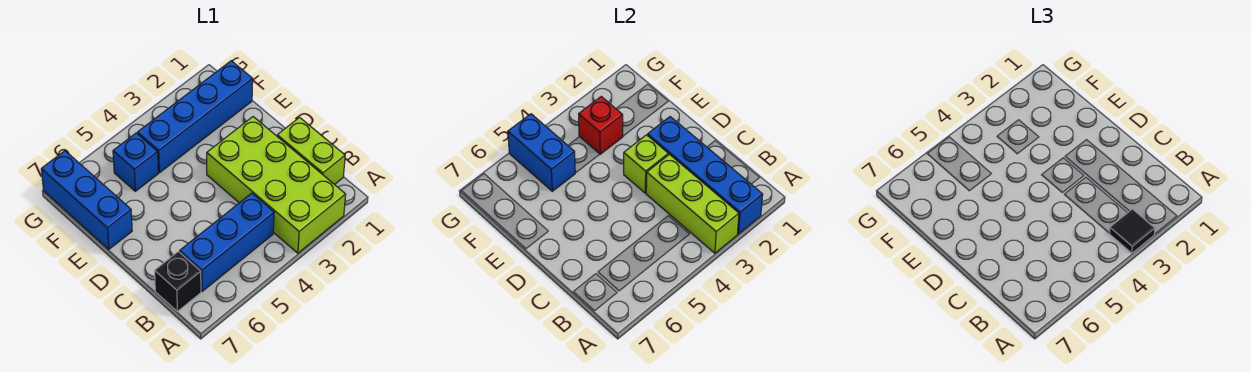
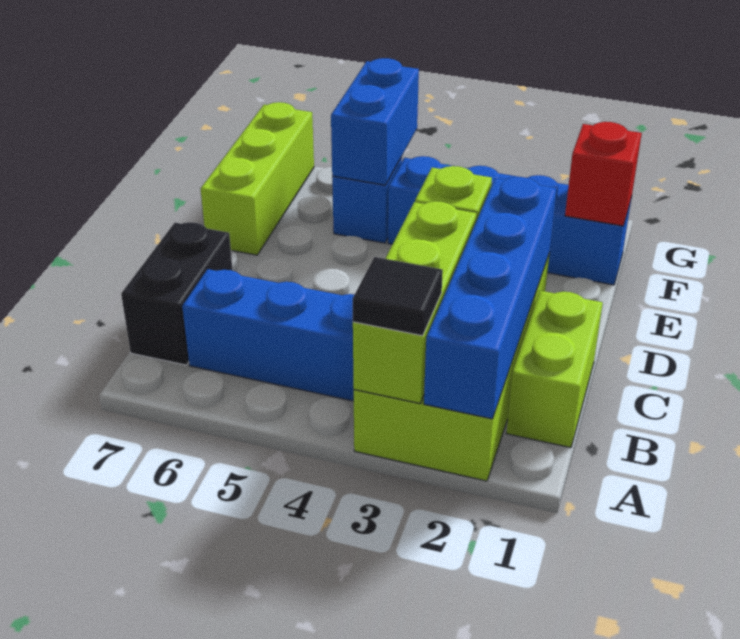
black brick B7 level 1 -> black brick B7:C7 level 1
blue brick E7:G7 level 1 -> lime brick E7:G7 level 1
red brick F3 level 2 -> red brick F1 level 2

